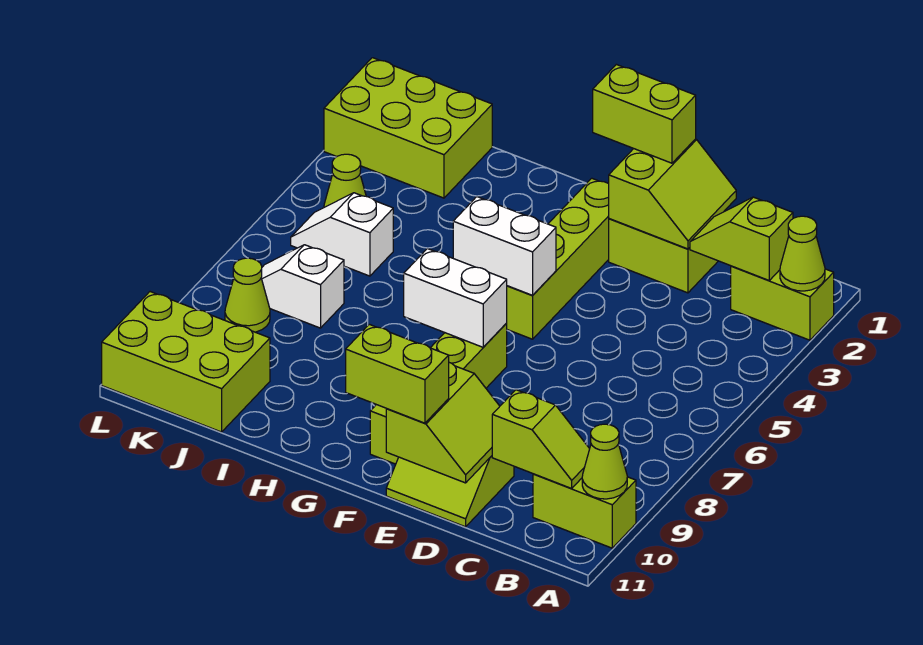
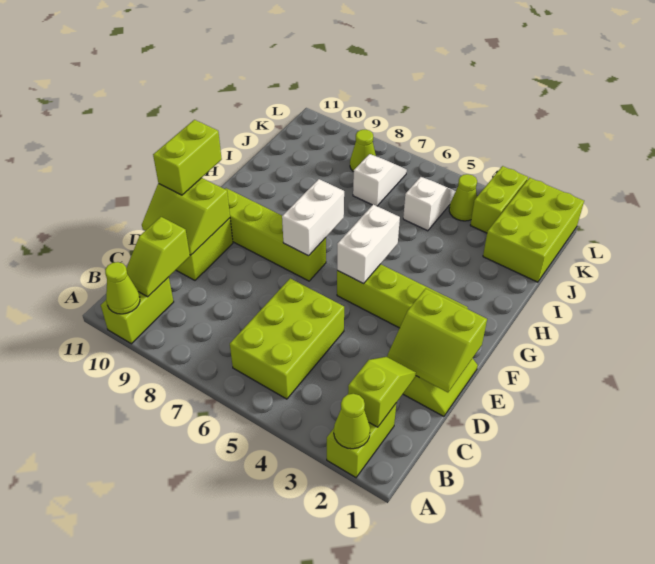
lime brick E1:F1 level 3 -> lime brick K3:L3 level 1
lime brick J10:L11 level 1 -> lime brick B5:D6 level 1

